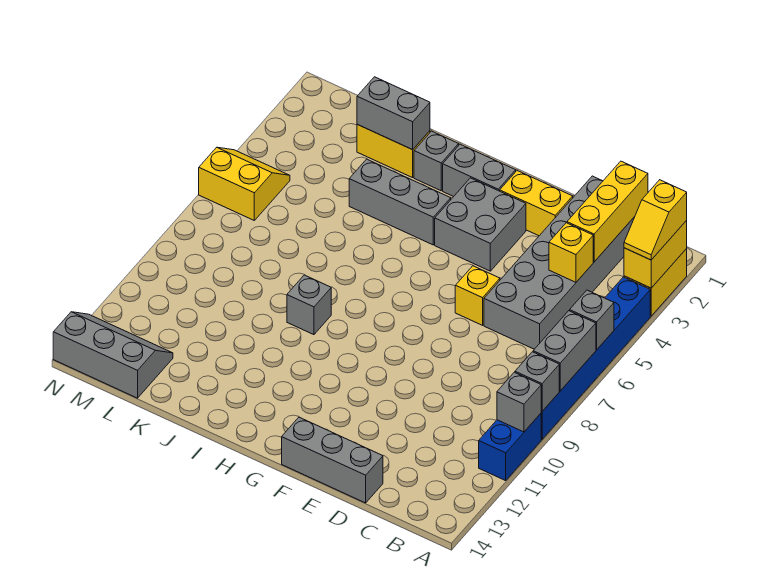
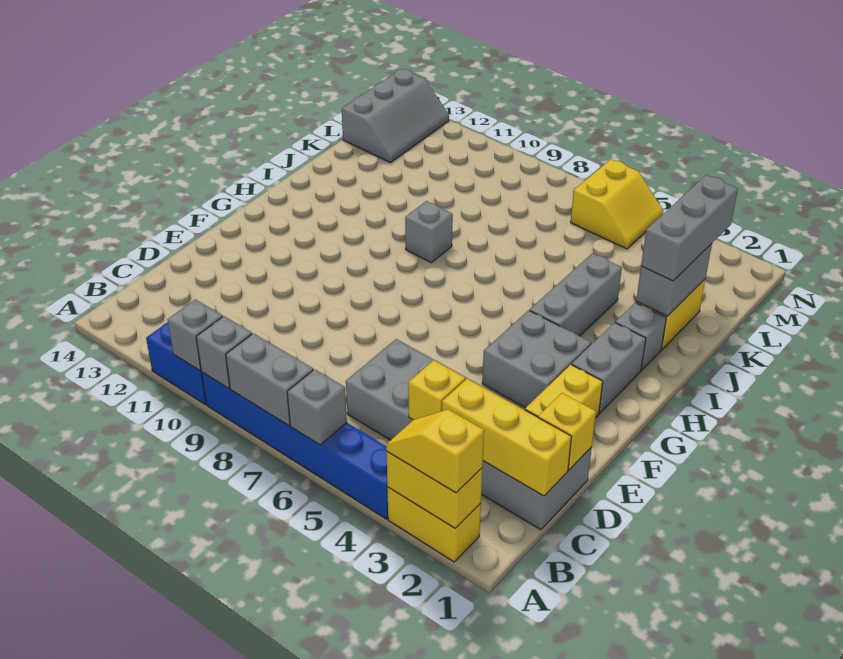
grey brick D14:F14 level 1 -> grey brick J2:L2 level 3
yellow brick E6 level 1 -> yellow brick D1 level 2

